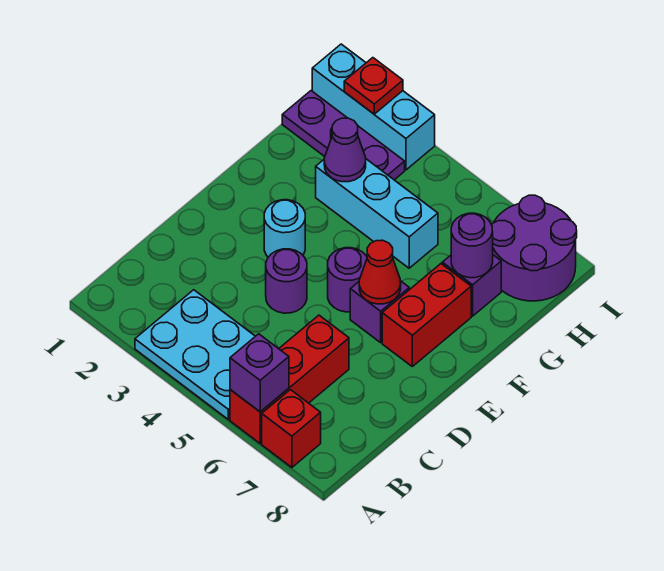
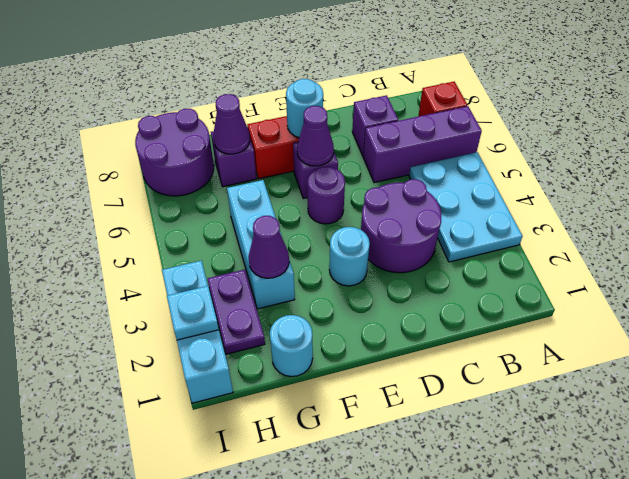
red brick A6:C6 level 1 -> purple brick A6:C6 level 1
purple brick A6 level 2 -> purple brick C7 level 1
purple round brick D4 level 1 -> purple round brick C3:D4 level 1
red cone E6 level 2 -> purple cone E6 level 2
none -> cyan round brick E7 level 2
none -> cyan round brick G1 level 1
purple round brick G7 level 2 -> purple cone G7 level 2
purple plate H1:H3 level 1 -> purple plate H2:H3 level 1
red plate I2 level 2 -> cyan plate I2 level 2

